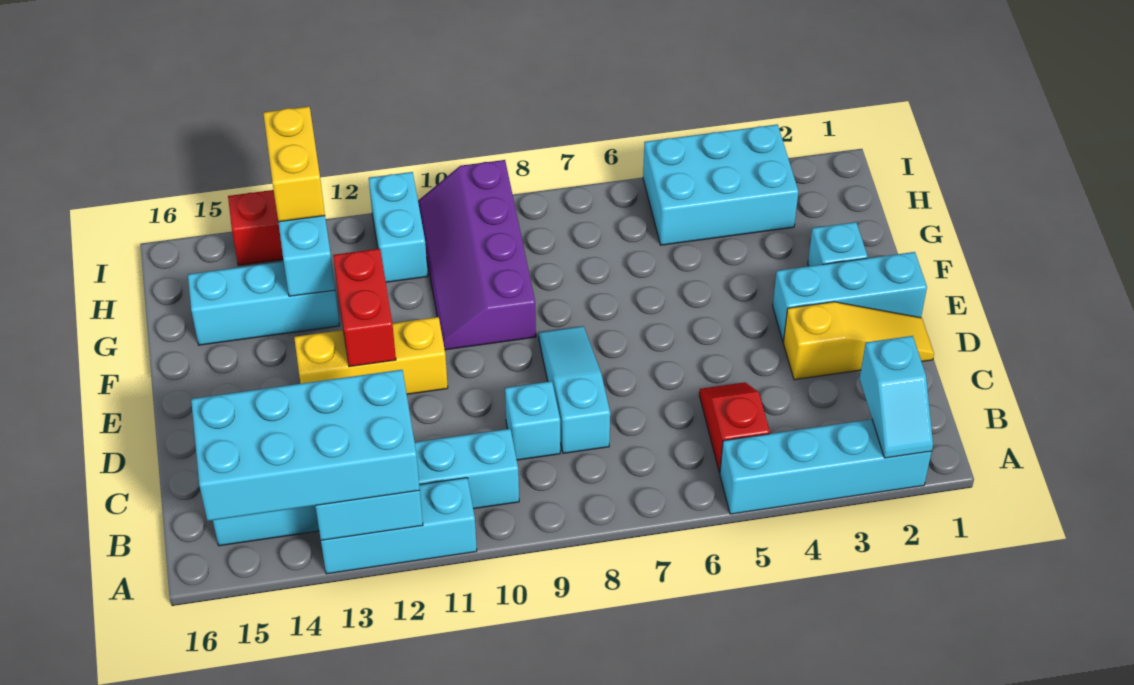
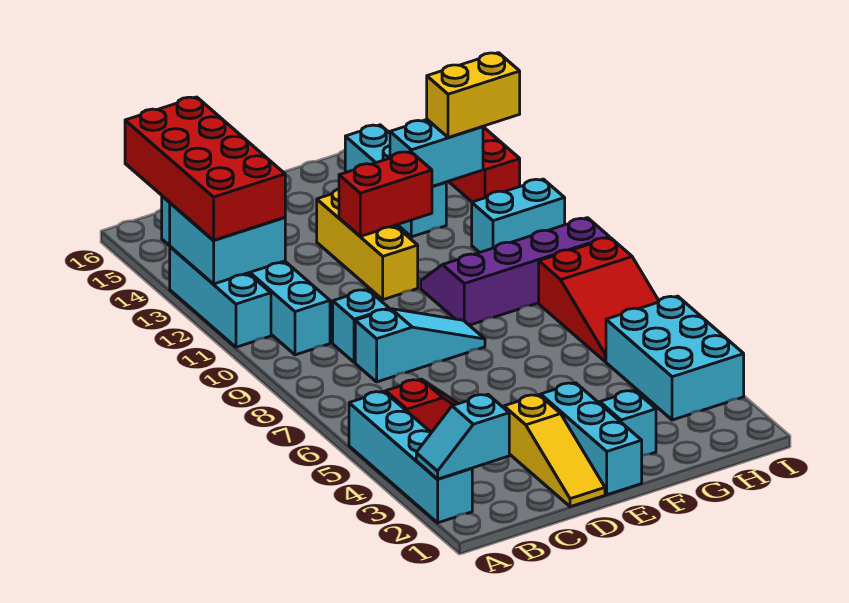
cyan brick A12:B15 level 3 -> red brick A12:B15 level 3
none -> red slope H6:I8 level 1 top 8

